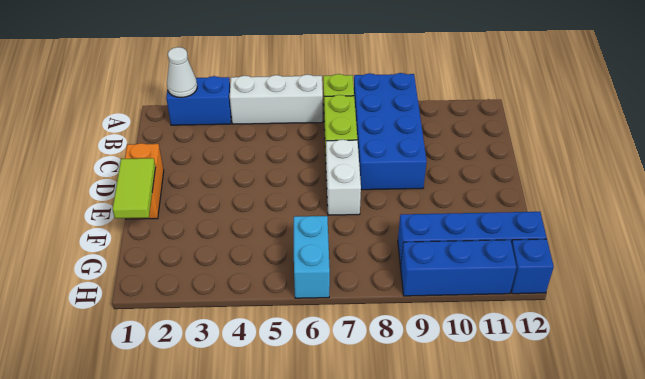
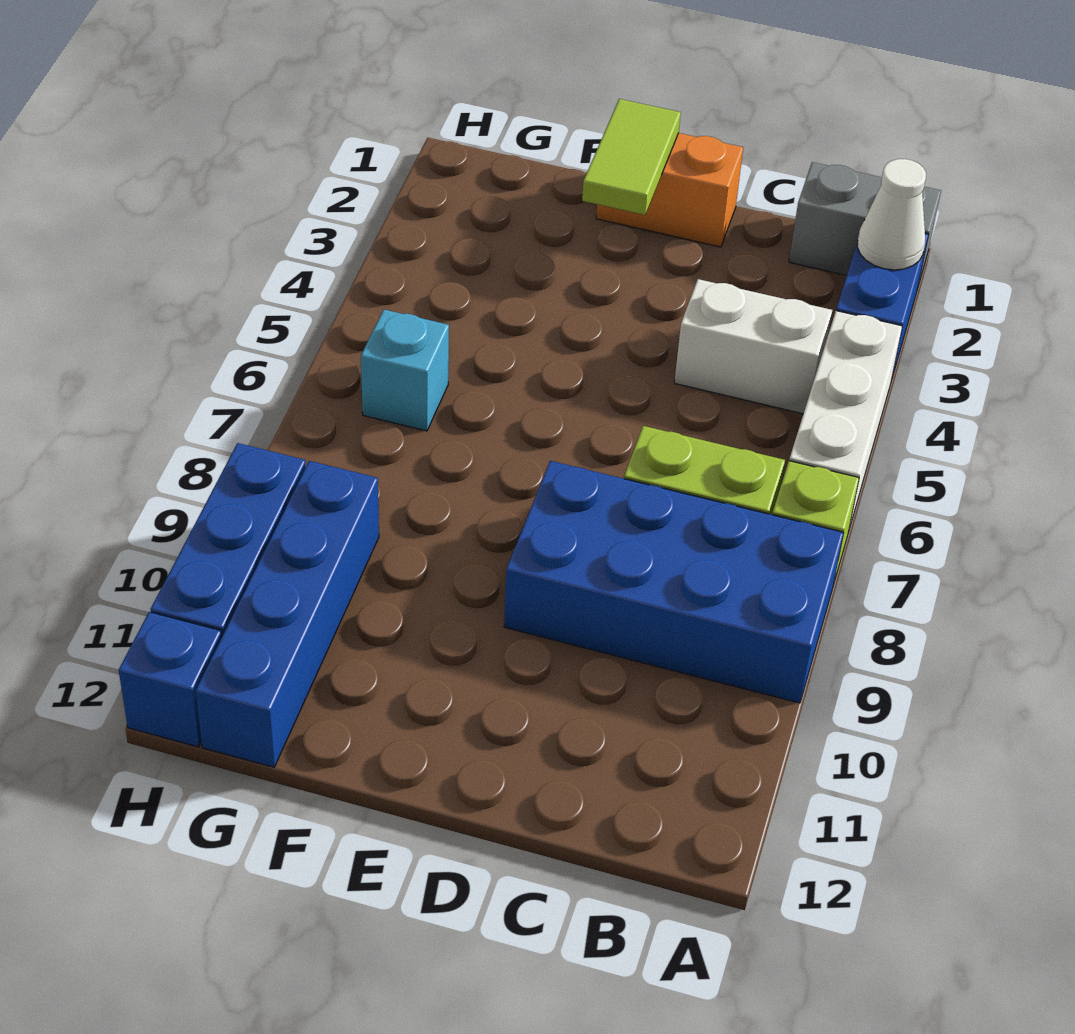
none -> grey brick A1:B1 level 1
white brick D7:E7 level 1 -> white brick B4:C4 level 1
lime tile E1:F1 level 2 -> lime tile E1:E2 level 2
cyan brick G6:H6 level 1 -> cyan brick G6 level 1

